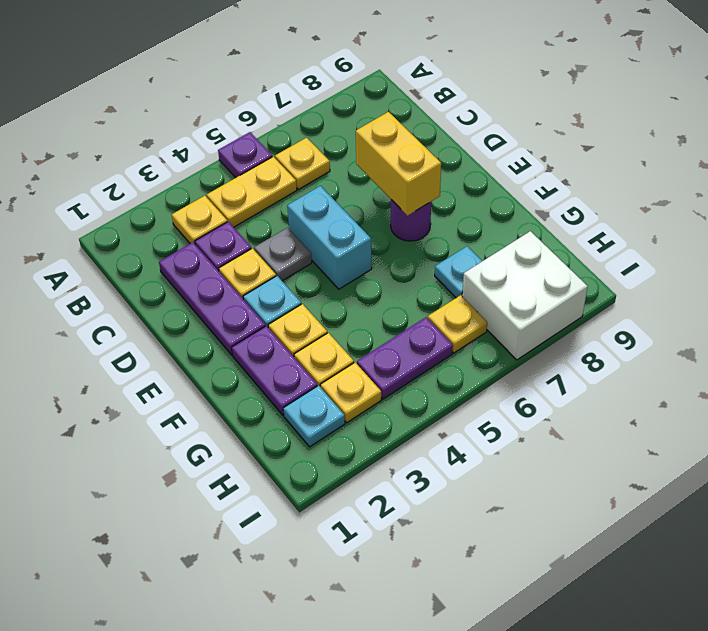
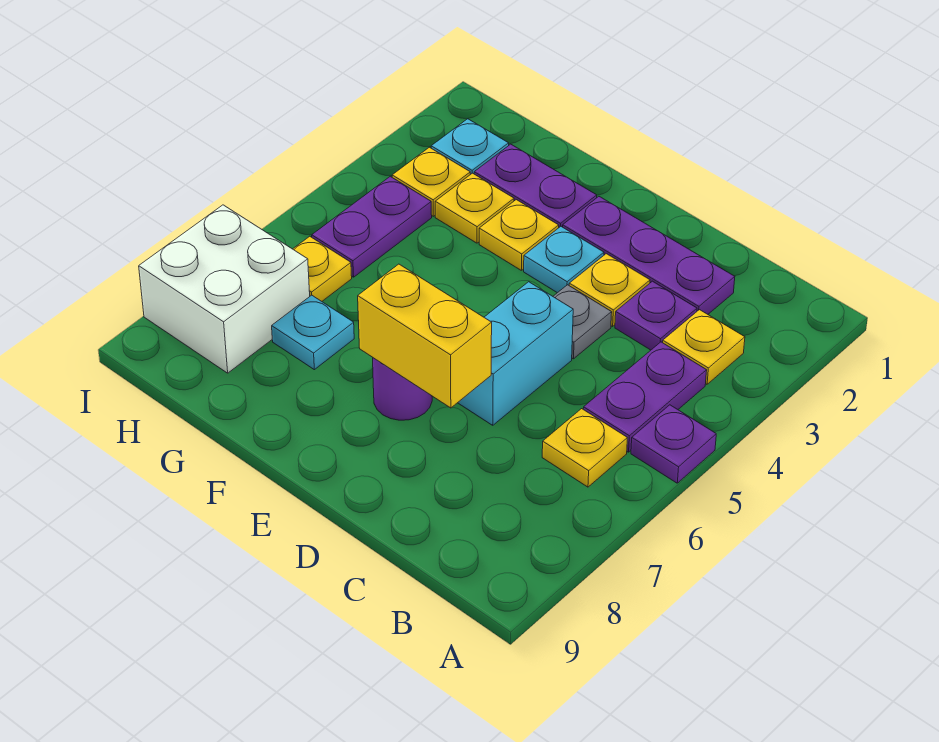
yellow plate B4:B5 level 1 -> purple plate B4:B5 level 1
cyan brick D5:E5 level 1 -> cyan brick D5:D6 level 1

